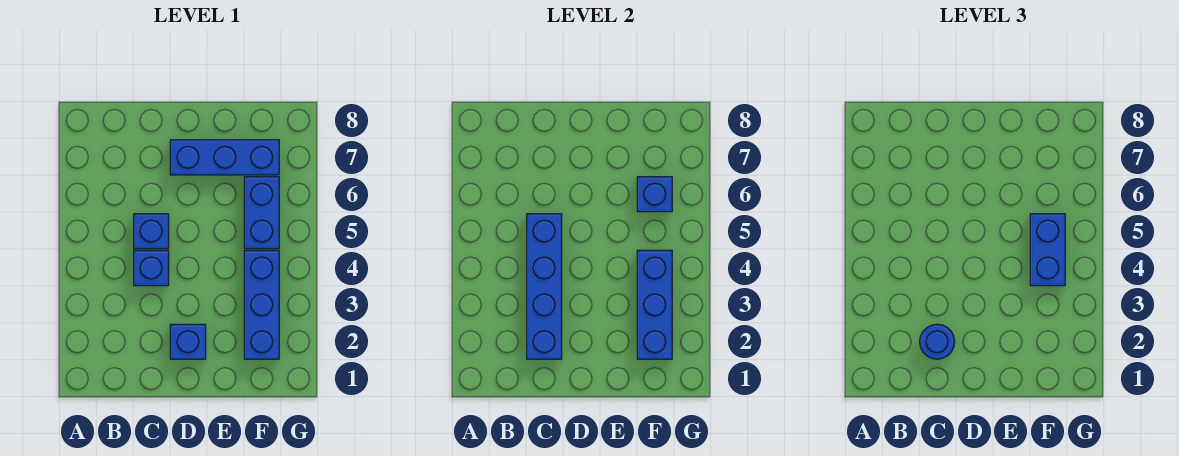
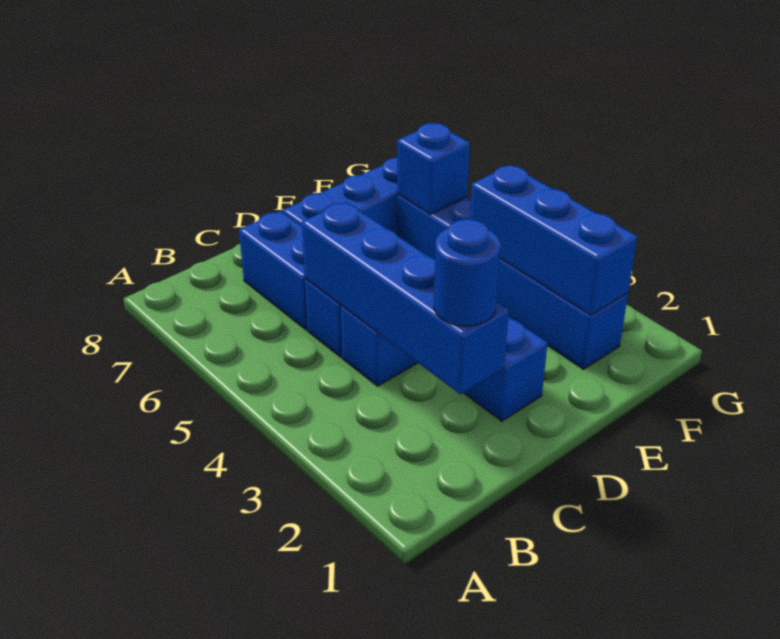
blue brick F4:F5 level 3 -> blue brick C6:C7 level 1

